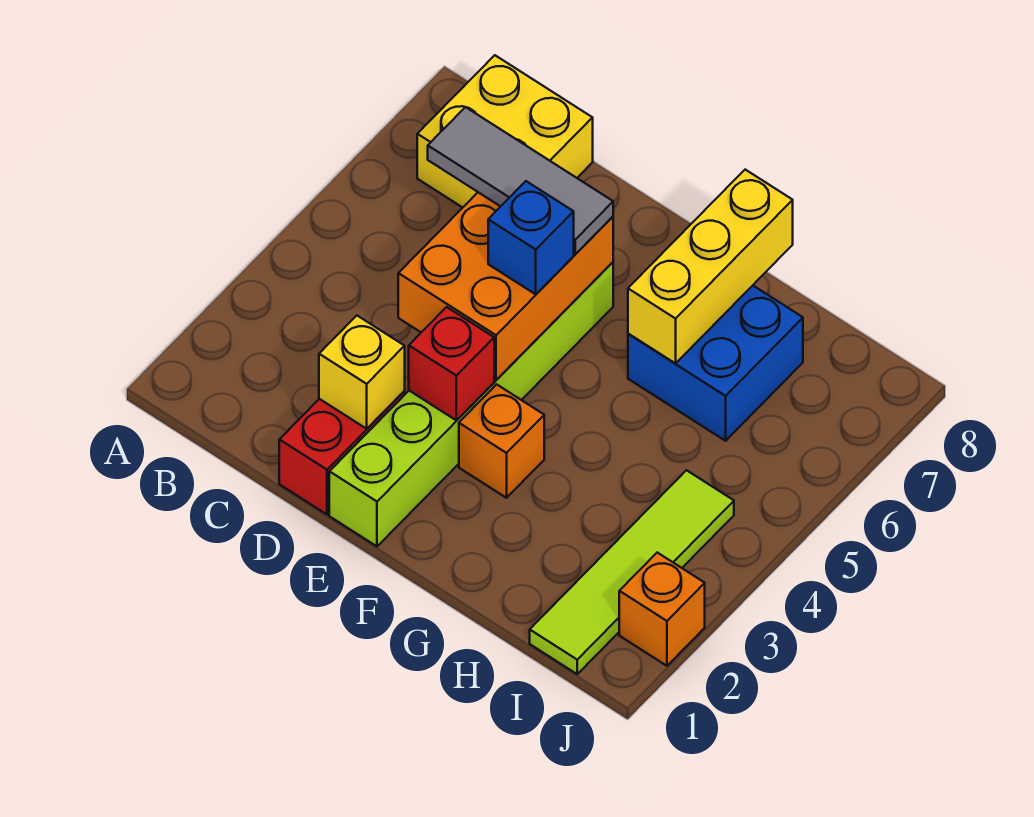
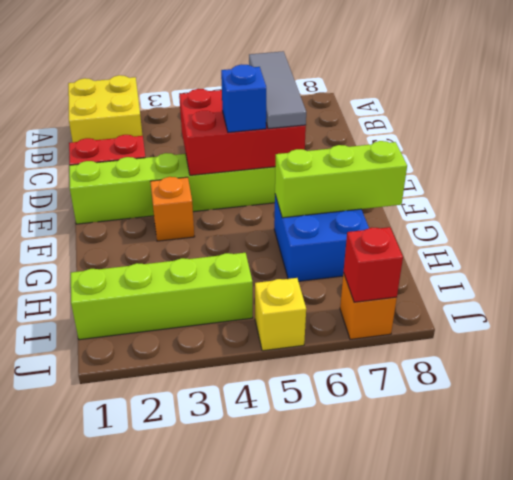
yellow brick B7:C8 level 1 -> yellow brick A1:B2 level 1
yellow brick D2 level 2 -> yellow brick J5 level 1
orange brick D4:E6 level 2 -> red brick D4:E6 level 2
red brick E3 level 2 -> red brick J7 level 2
yellow brick G6:G8 level 2 -> lime brick G6:G8 level 2
lime tile I1:I4 level 1 -> lime brick I1:I4 level 1
orange brick J2 level 1 -> orange brick J7 level 1

